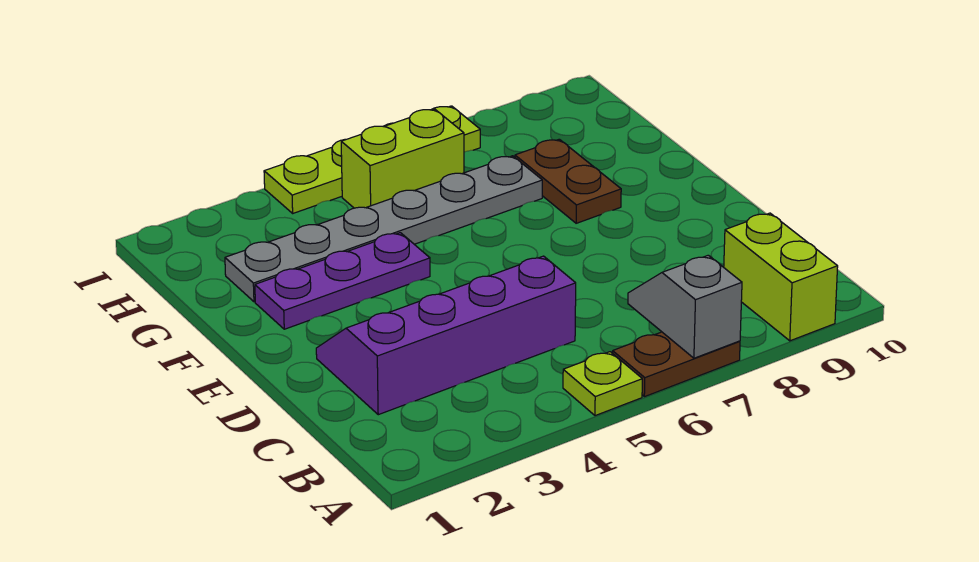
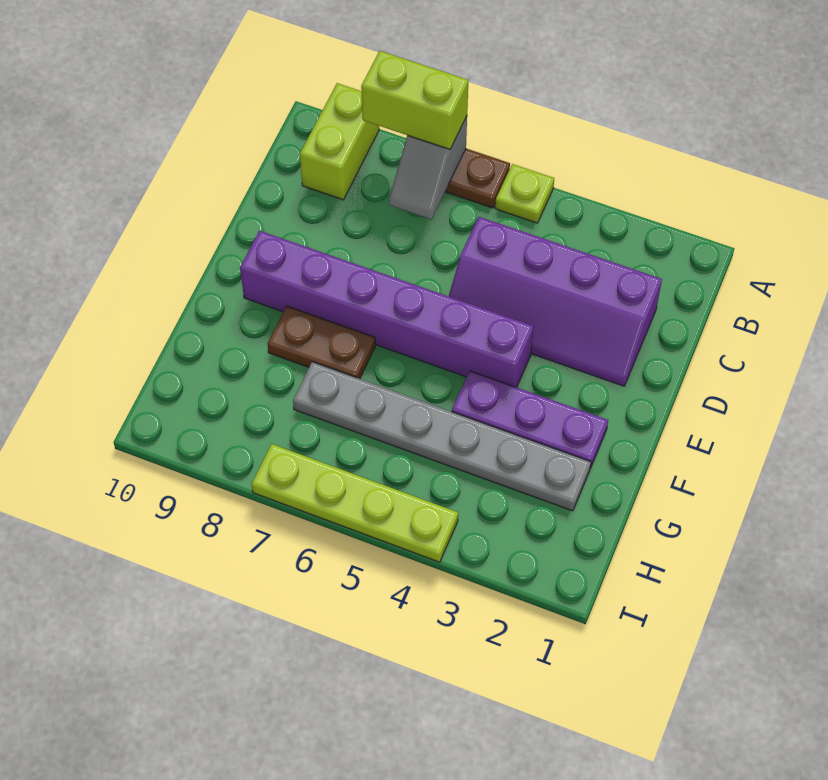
none -> purple brick E4:E9 level 1
brown plate F8:G8 level 1 -> brown plate F7:F8 level 1
lime brick H5:H6 level 1 -> lime brick A7:A8 level 3

